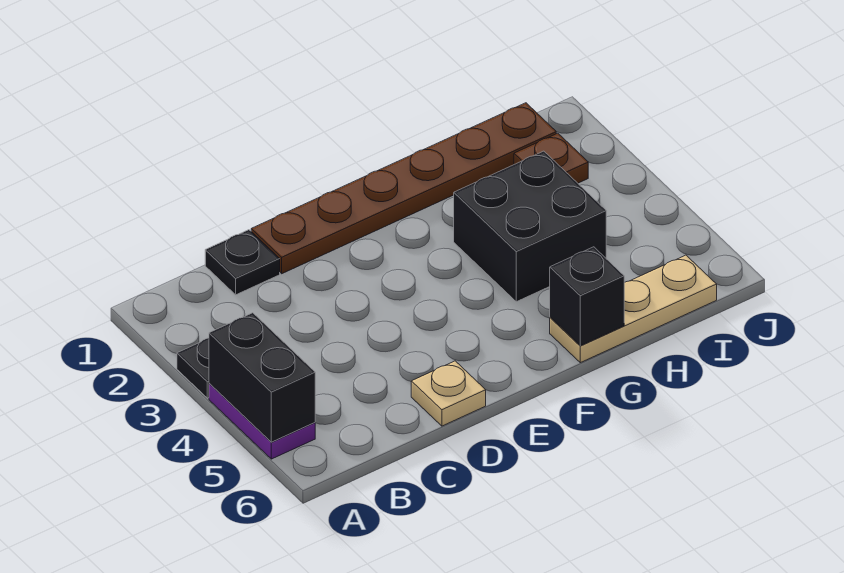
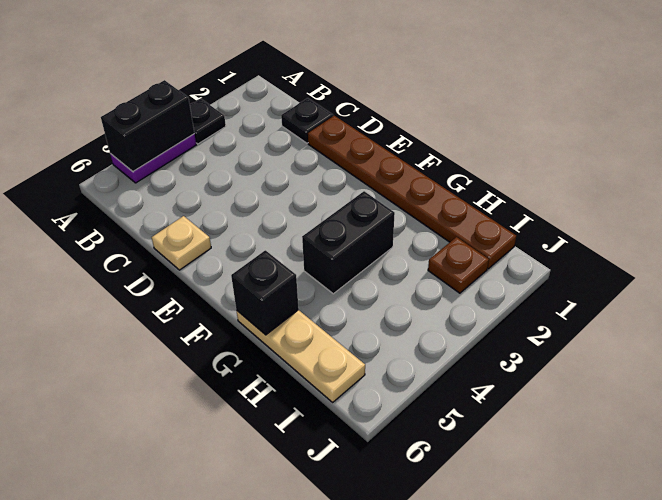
black brick G3:H4 level 1 -> black brick G3:G4 level 1

